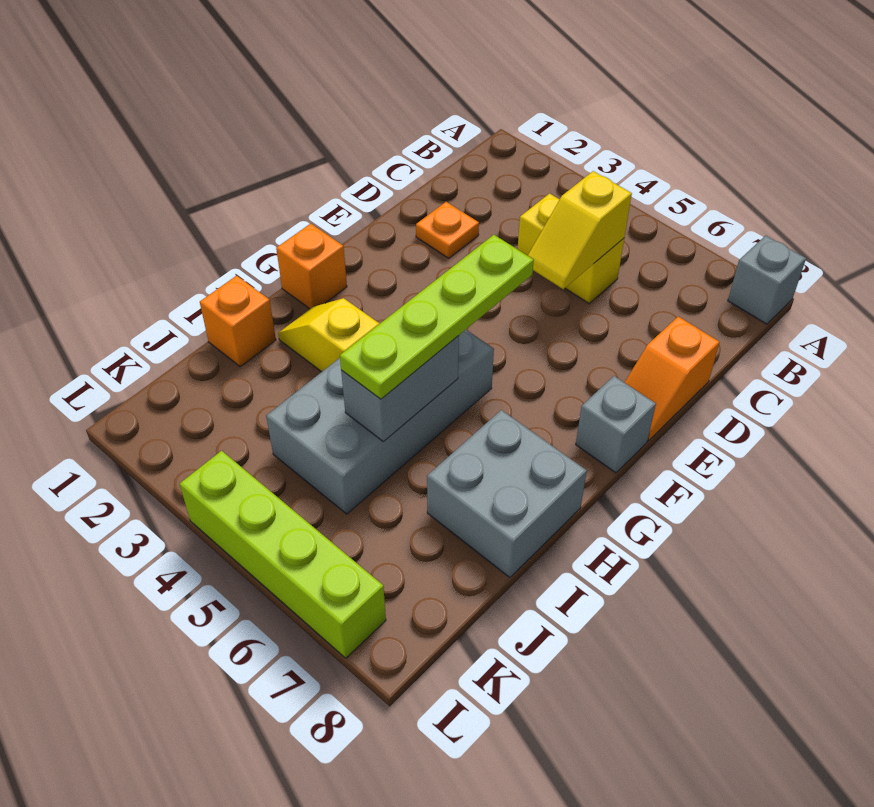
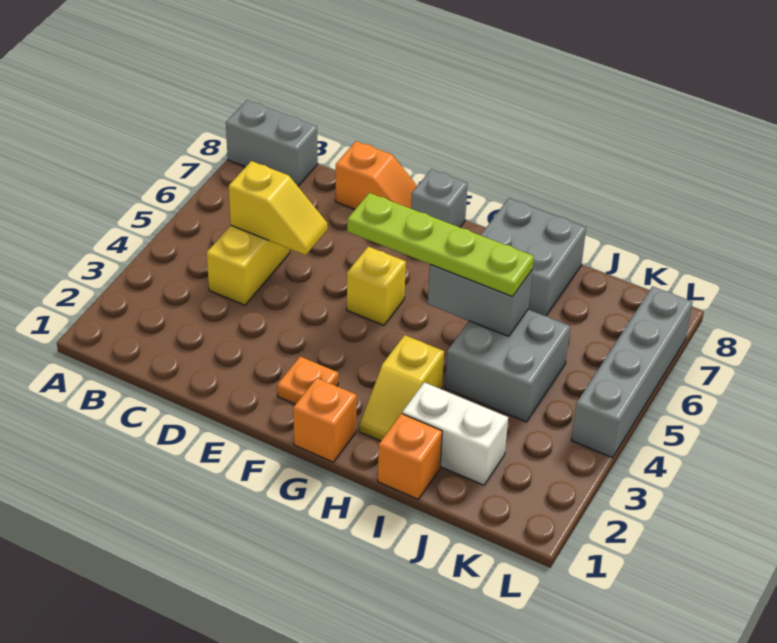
grey brick A8 level 1 -> grey brick A8:B8 level 1
orange plate D2 level 1 -> orange plate F2 level 1
none -> yellow brick F5 level 1
grey brick G4:J5 level 1 -> grey brick I4:J5 level 1
none -> white brick I2:J2 level 1
lime brick L4:L7 level 1 -> grey brick L4:L7 level 1

